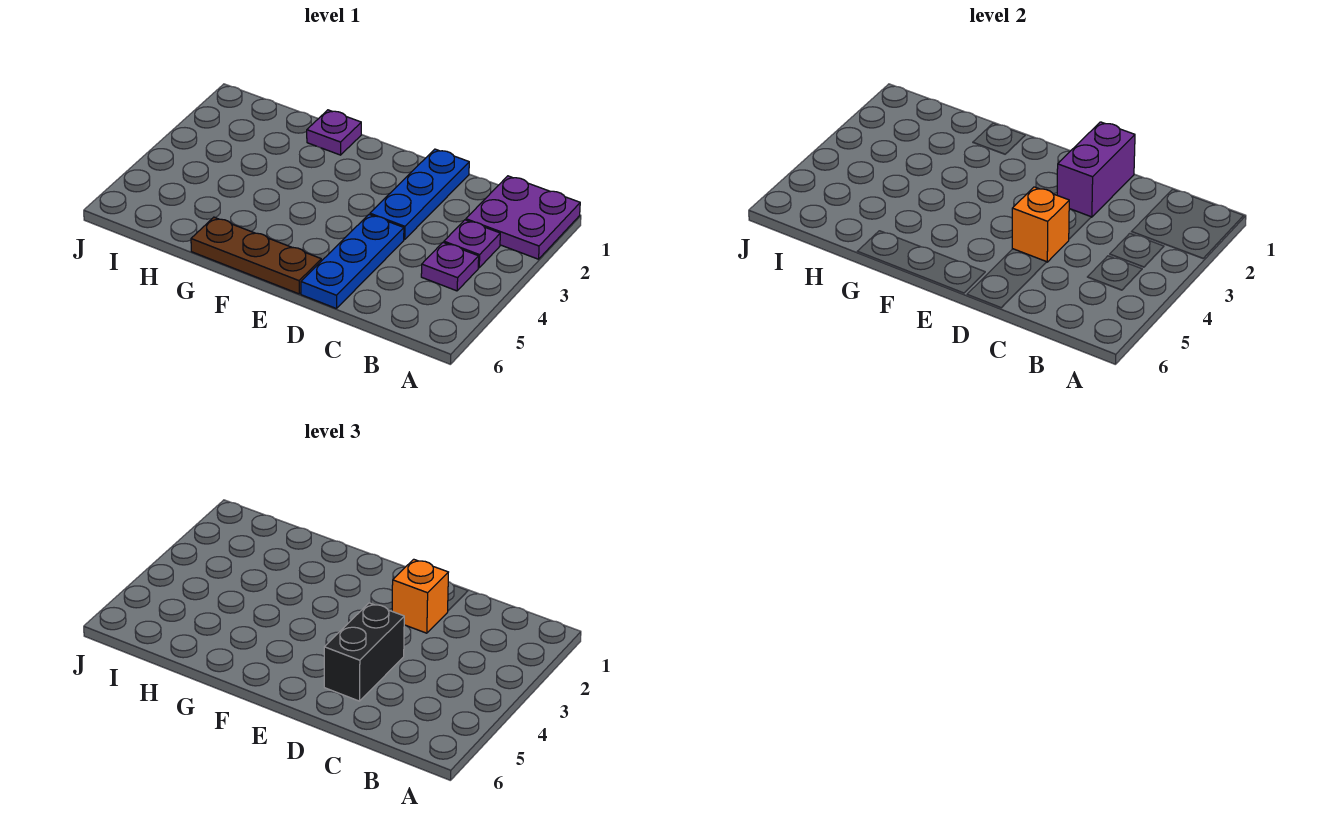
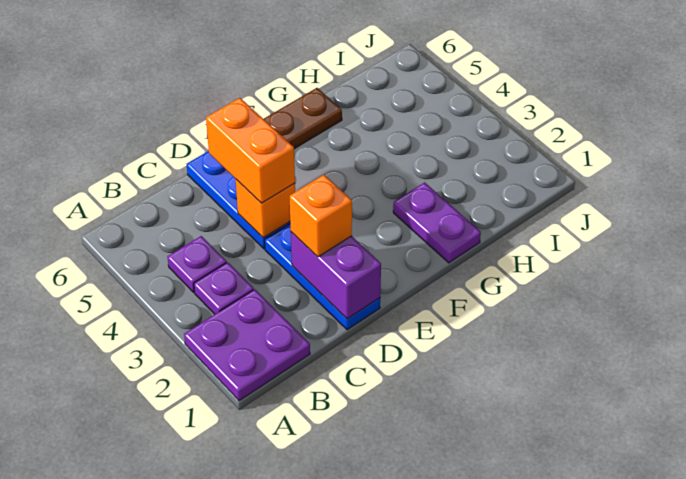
black brick D4:D5 level 3 -> orange brick D4:D5 level 3
purple plate G1 level 1 -> purple plate G1:G2 level 1

